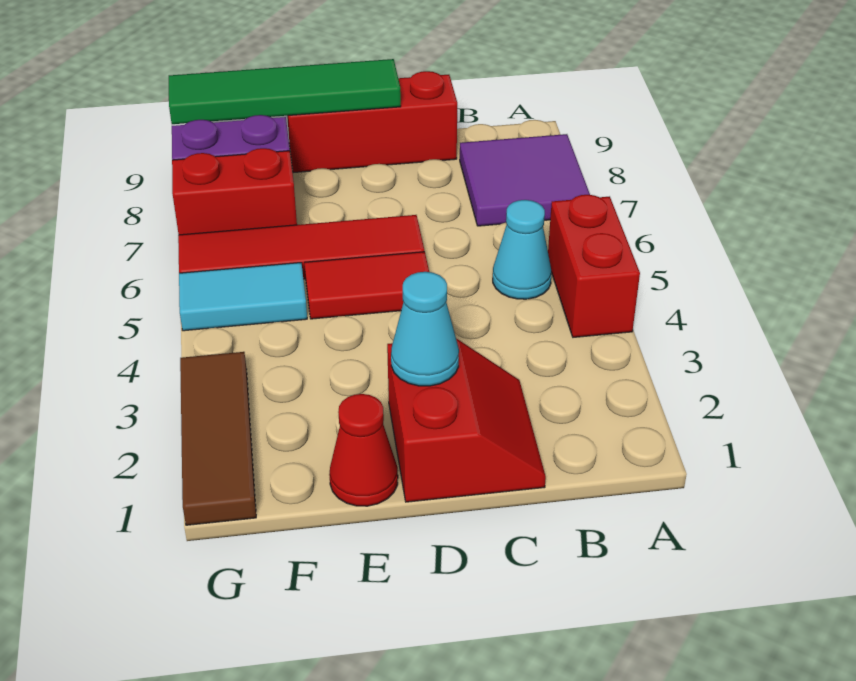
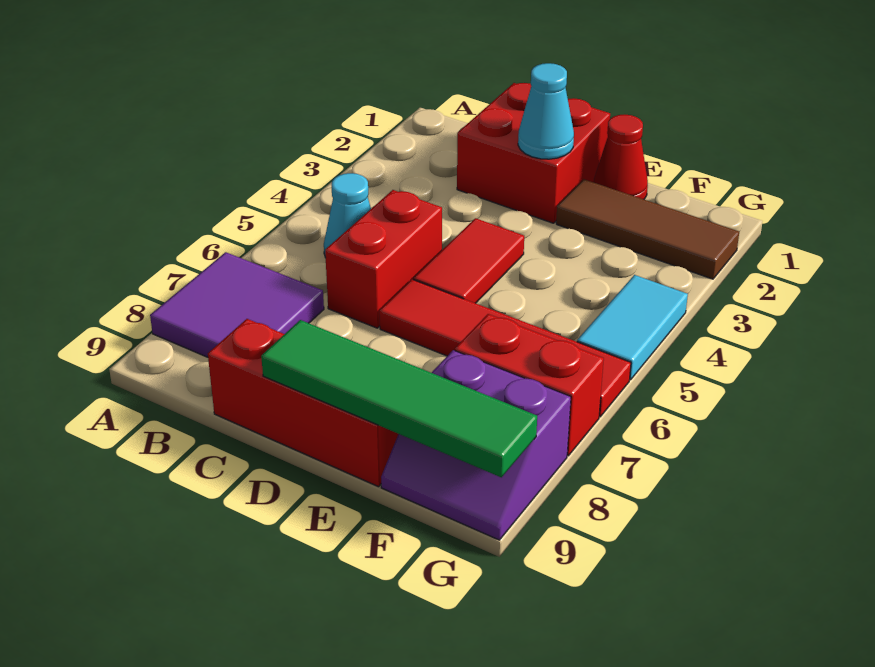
red brick A4:A5 level 1 -> red brick C5:C6 level 1
red slope C1:D2 level 1 top D -> red brick C1:D2 level 1
red tile D5:E5 level 1 -> red tile D4:D5 level 1
cyan tile F5:G5 level 1 -> cyan tile G4:G5 level 1
brown tile G1:G3 level 1 -> brown tile E2:G2 level 1

